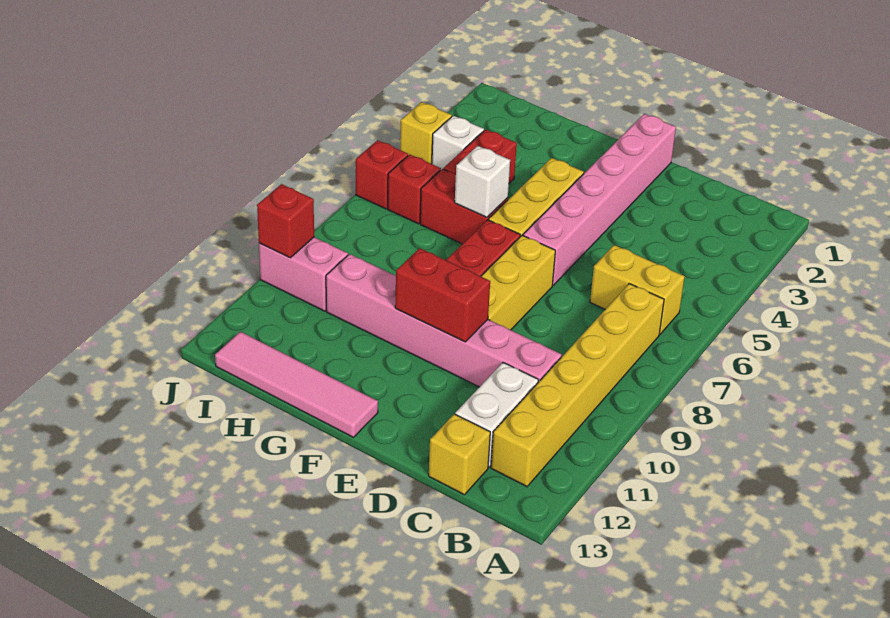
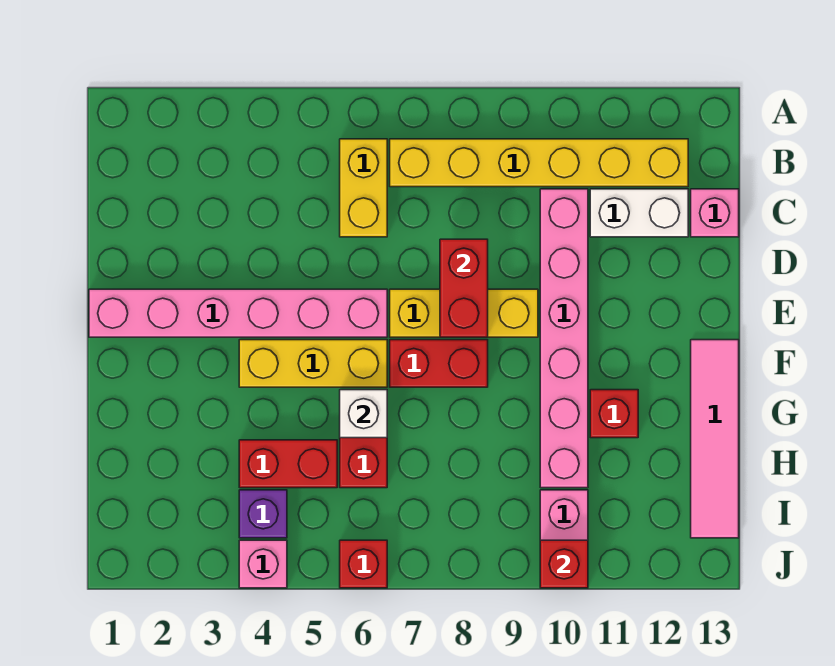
yellow brick C13 level 1 -> pink brick C13 level 1
red brick E10:F10 level 2 -> red brick D8:E8 level 2
white brick I4 level 1 -> purple brick I4 level 1
red brick I6 level 1 -> red brick G11 level 1
yellow brick J4 level 1 -> pink brick J4 level 1

